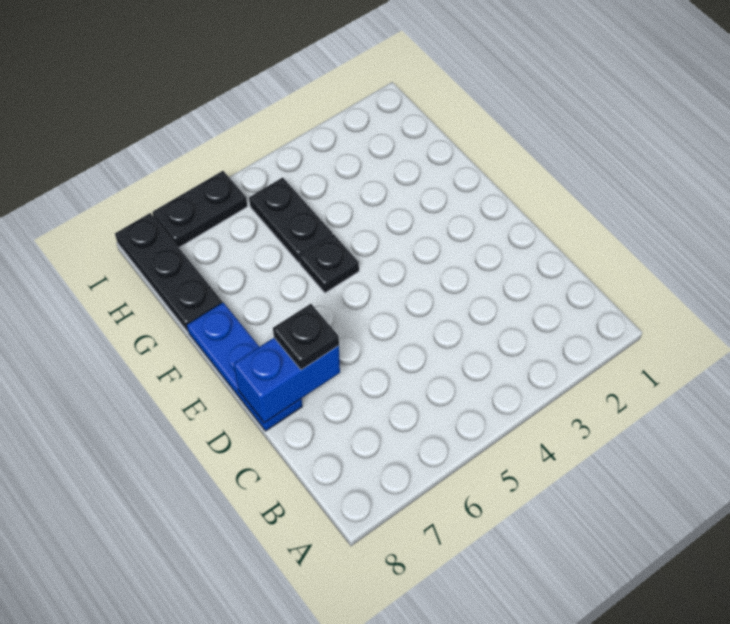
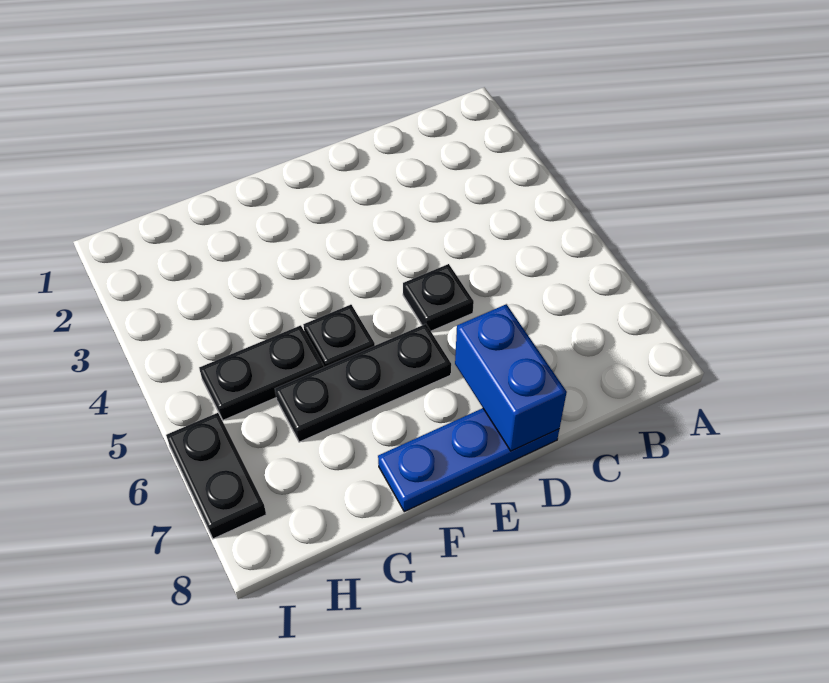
black plate D7 level 3 -> black plate D5 level 1
black plate G8:I8 level 1 -> black plate E6:G6 level 1

